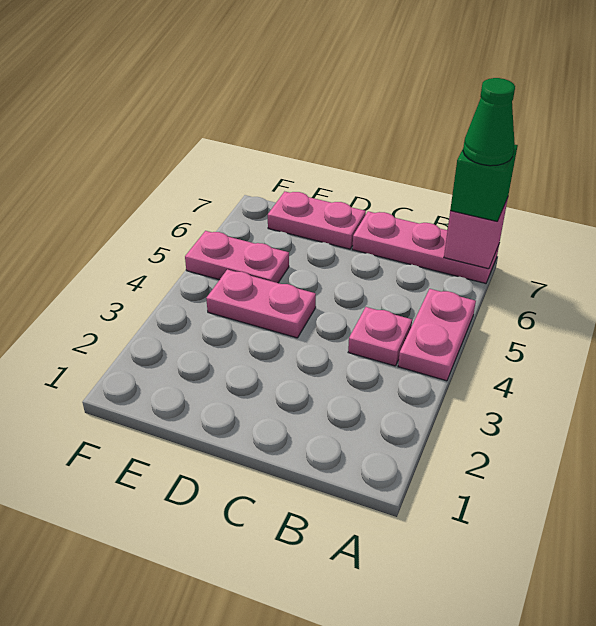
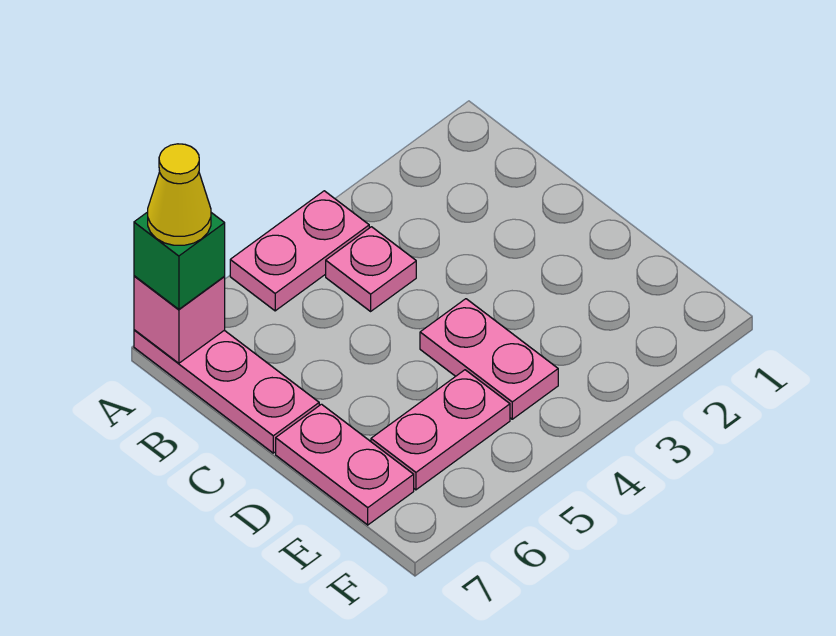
green cone A7 level 4 -> yellow cone A7 level 4
pink plate E5:F5 level 1 -> pink plate E5:E6 level 1

